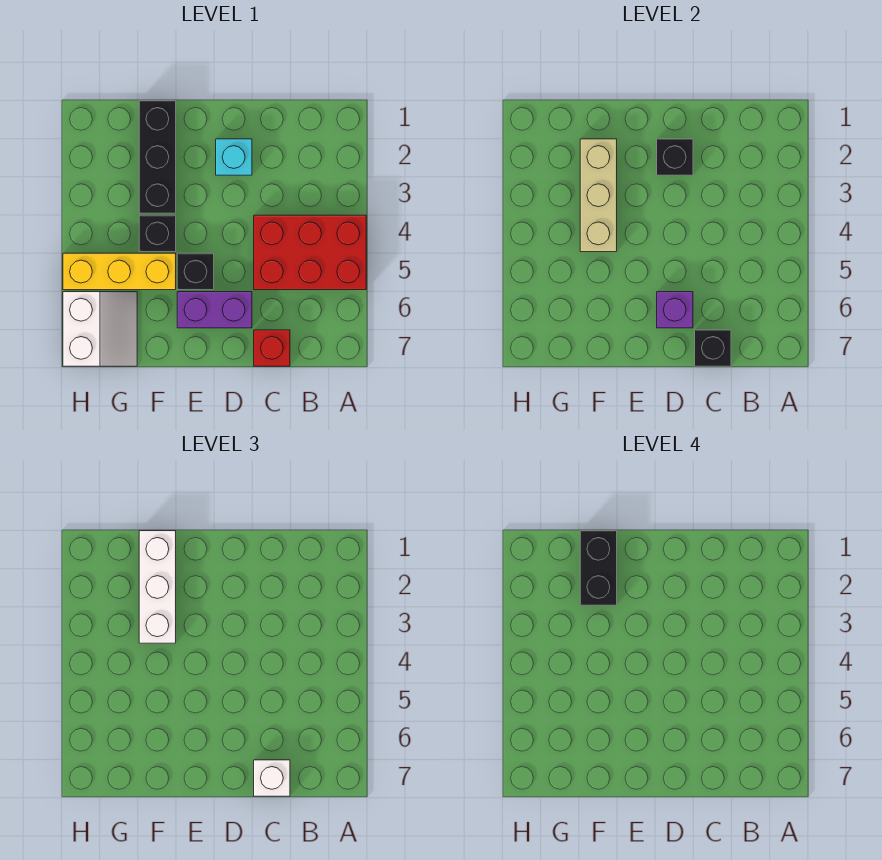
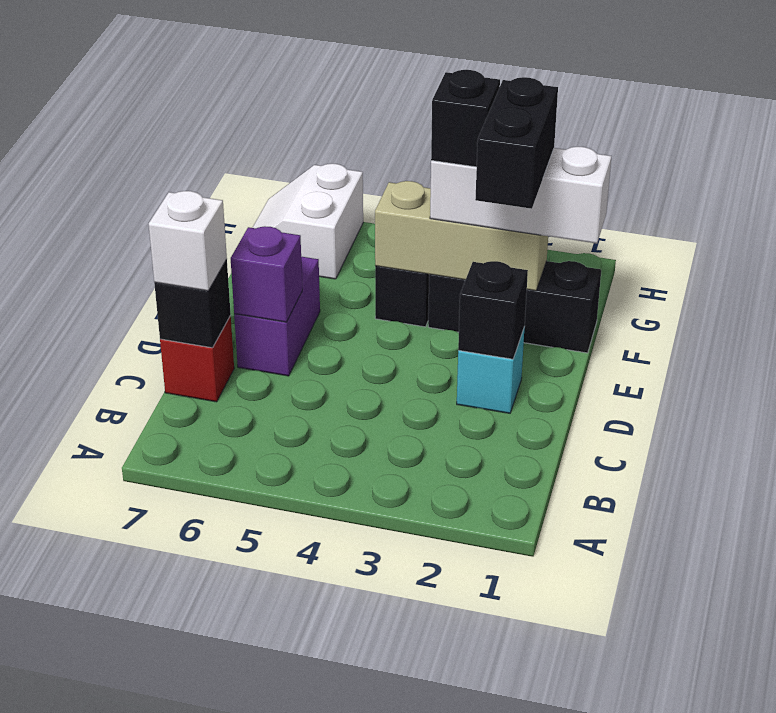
red brick A4:C5 level 1 -> none
black brick E5 level 1 -> black brick F3 level 4
black brick F1:F2 level 4 -> black brick E2:F2 level 4
yellow brick F5:H5 level 1 -> none
white slope G6:H7 level 1 top H -> white slope G6:H7 level 1 top 6

